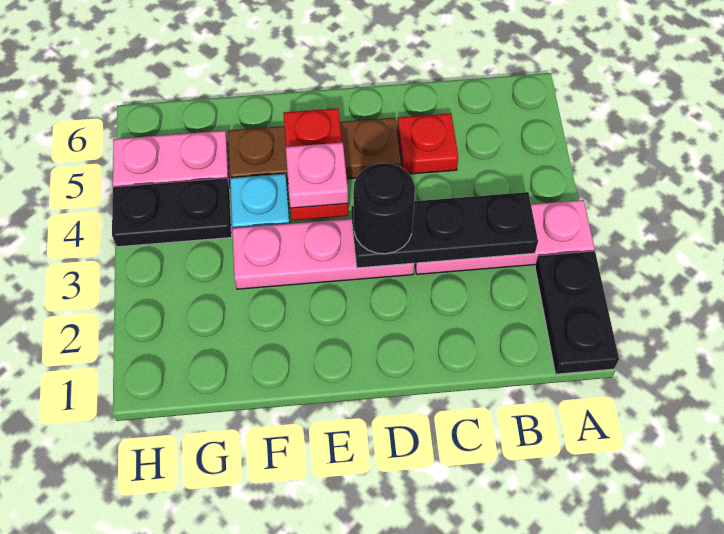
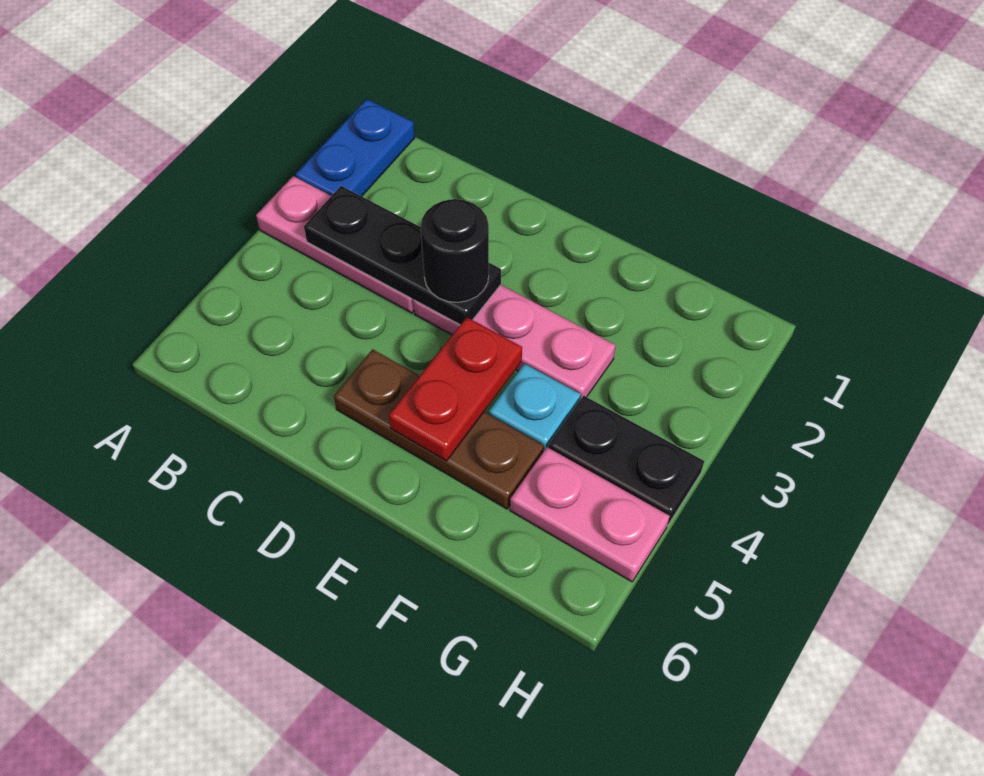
black plate A1:A2 level 1 -> blue plate A1:A2 level 1
red plate C5 level 1 -> none
pink plate E4 level 3 -> none

